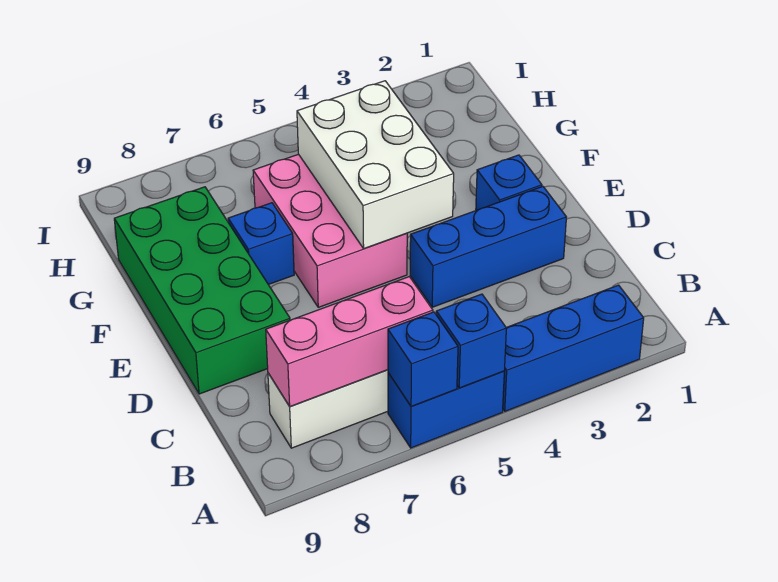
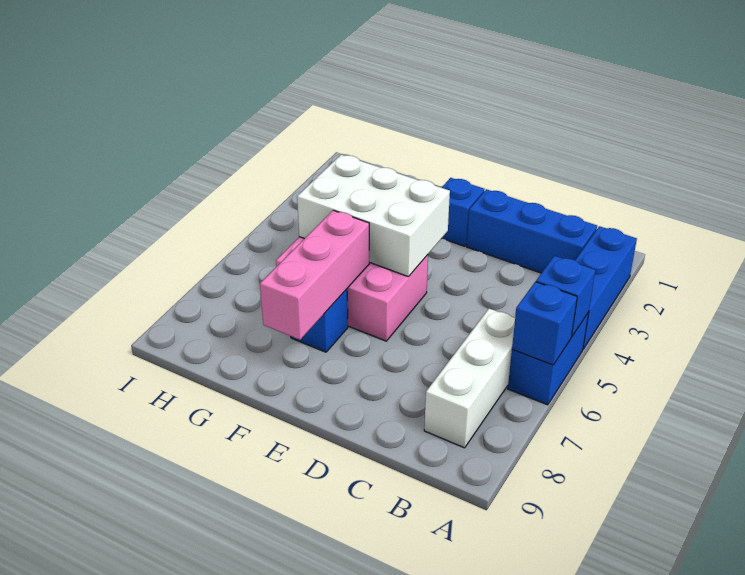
pink brick B6:B8 level 2 -> pink brick F6:F8 level 2
blue brick D2:D4 level 1 -> blue brick B2:D2 level 1
green brick D8:G9 level 1 -> none

